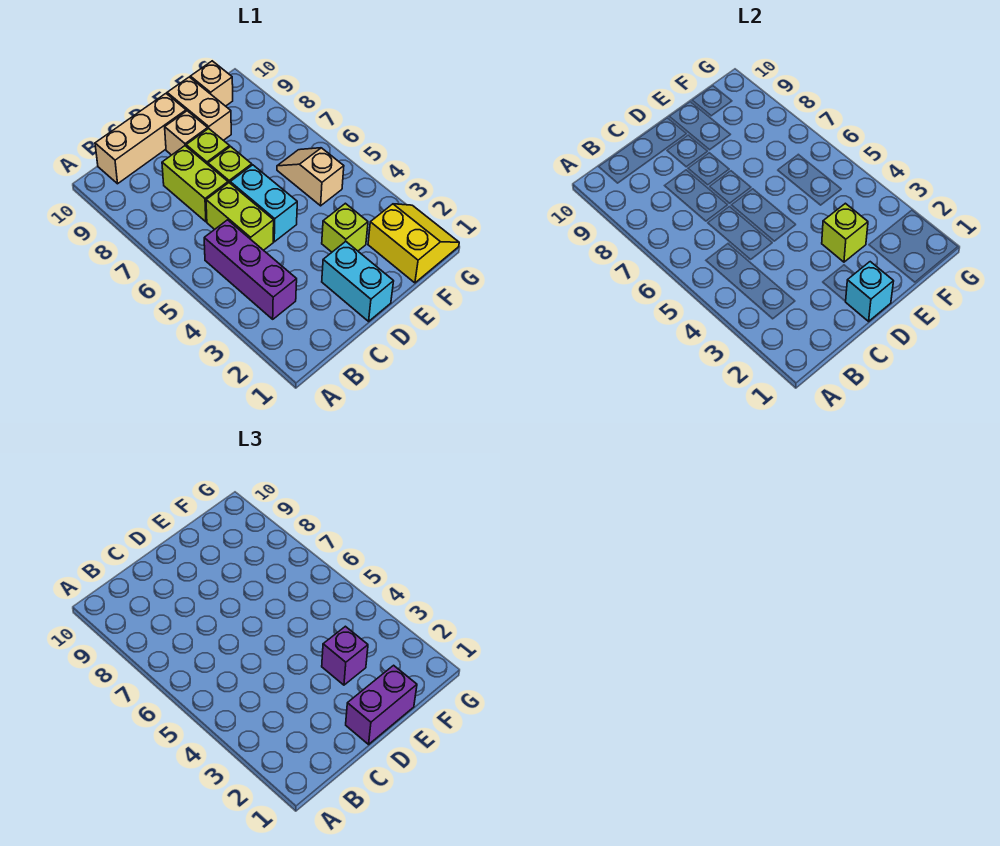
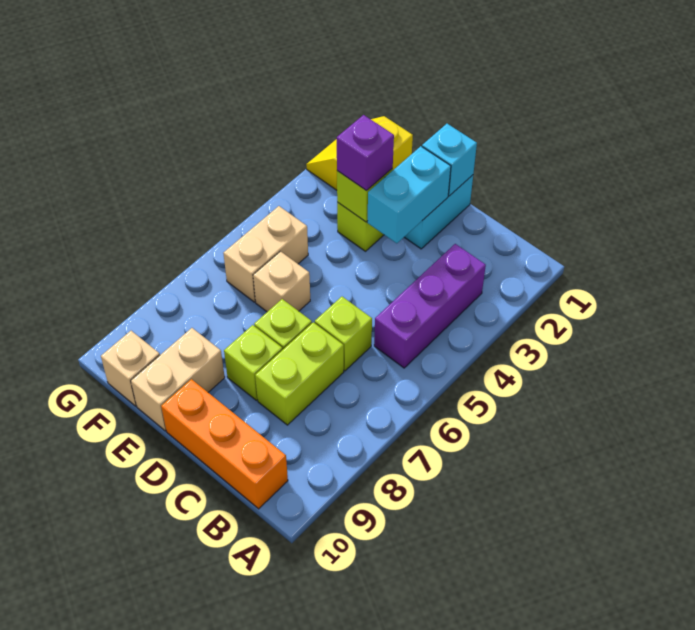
tan brick B10:D10 level 1 -> orange brick B10:D10 level 1
lime brick C5:C6 level 1 -> lime brick C6 level 1
purple brick D1:E1 level 3 -> none
cyan brick D5:D6 level 1 -> cyan brick D2:D3 level 2
tan brick D9 level 1 -> tan brick E6 level 1
tan slope F5:F6 level 1 top 5 -> tan brick F5:F6 level 1

